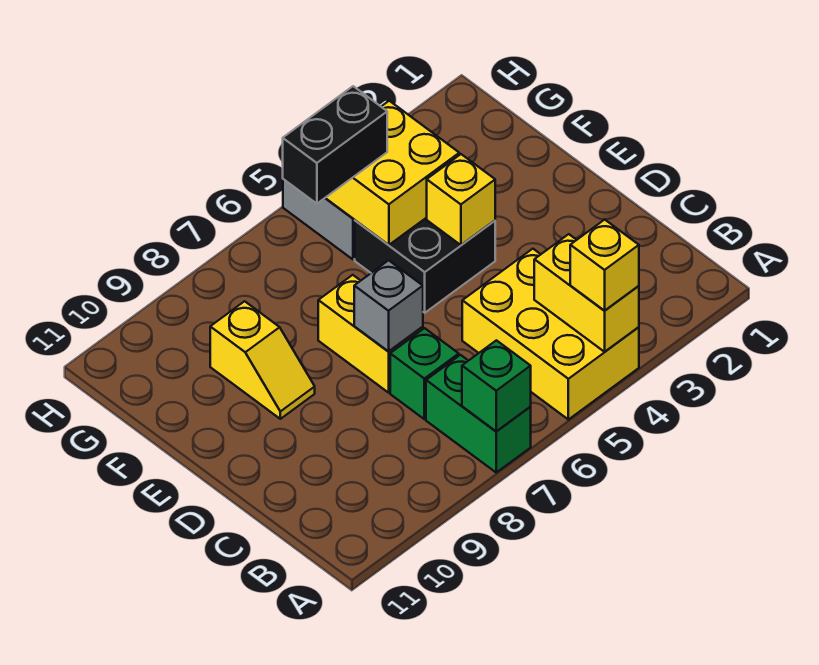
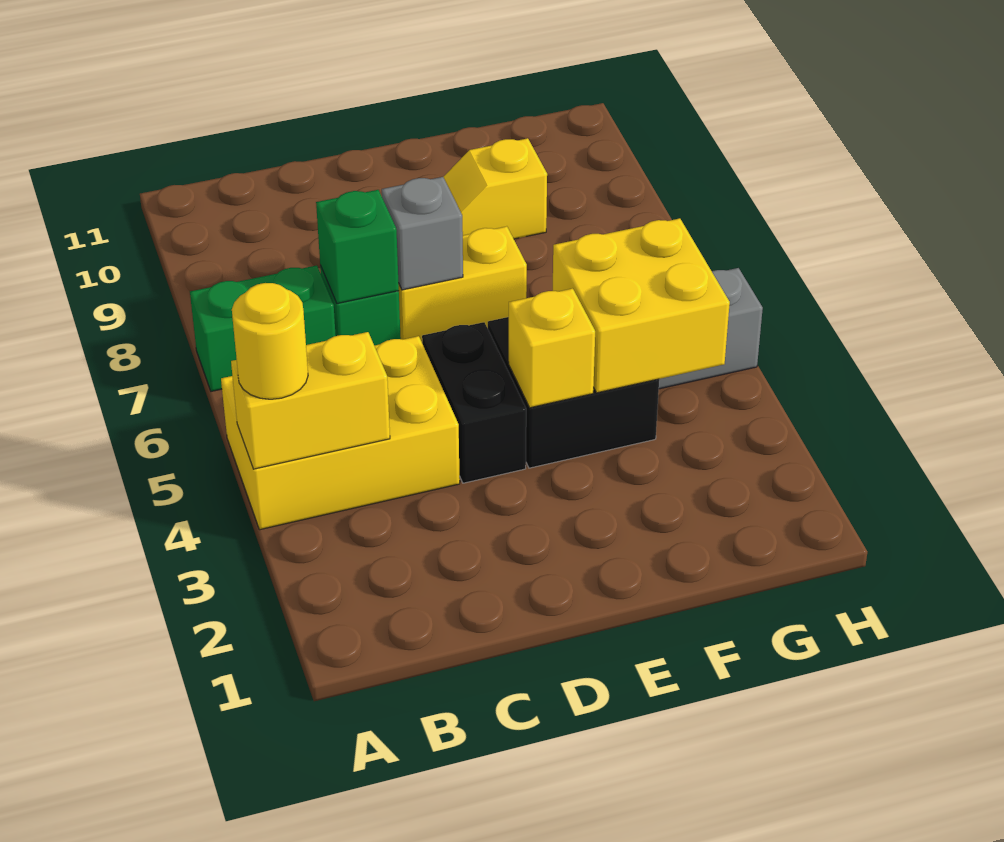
yellow brick A4 level 3 -> yellow round brick A4 level 3
green brick A7 level 2 -> green brick C7 level 2
black brick G5:G6 level 3 -> black brick D4:D5 level 1

